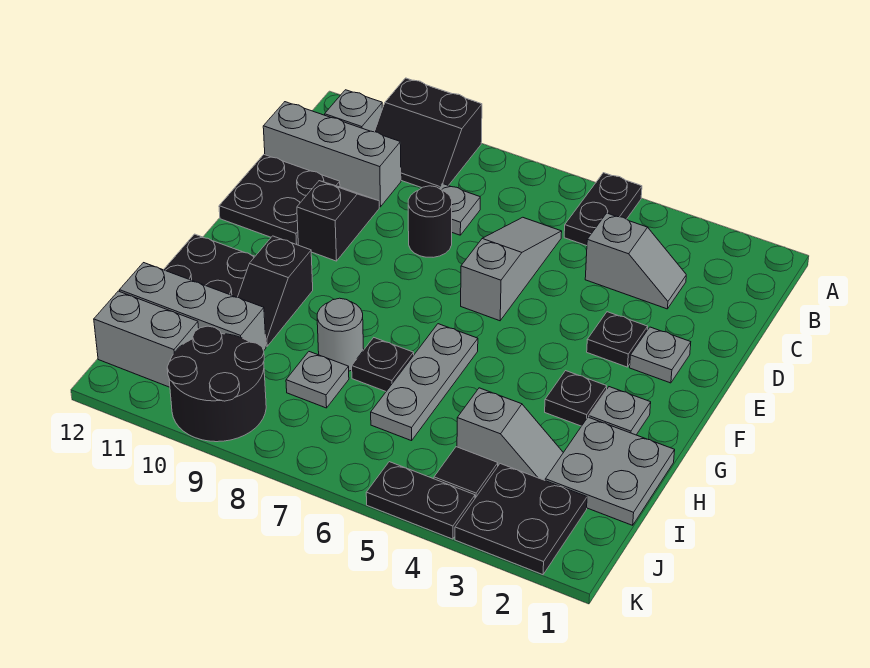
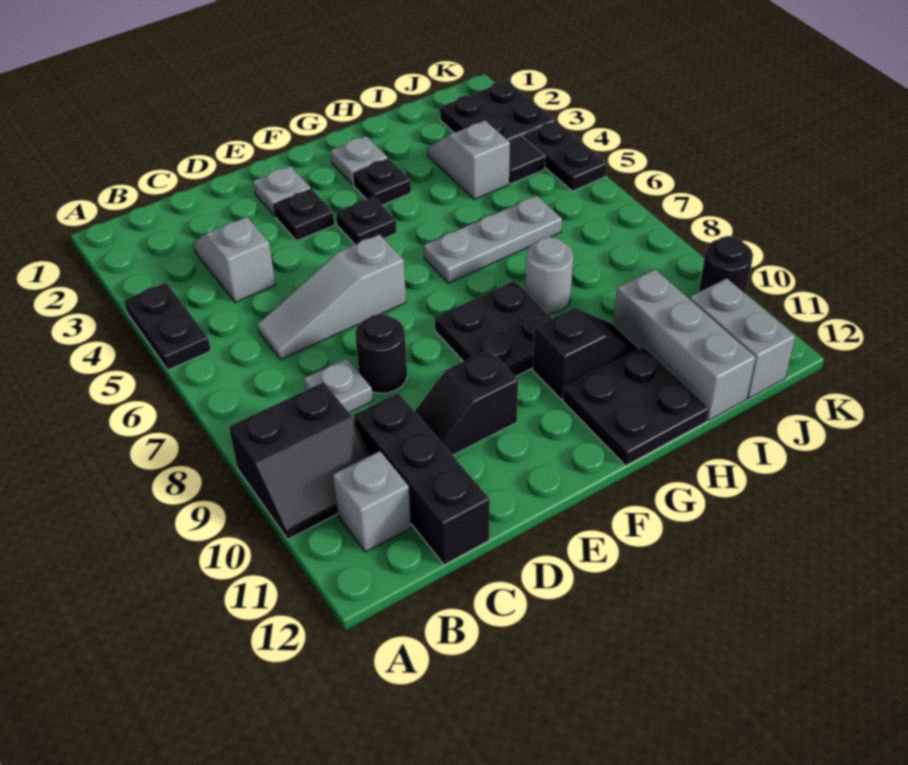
black plate A5:B5 level 1 -> black plate A4:A5 level 1
black slope A9:B10 level 1 top A -> black slope A9:B10 level 1 top 9
grey brick C10:C12 level 1 -> black brick C10:C12 level 1
black plate D11:E12 level 1 -> black plate F8:G9 level 1
grey plate H1:I2 level 1 -> none
black plate H7 level 1 -> black plate F4 level 1
grey plate I8 level 1 -> none
black round brick J9:K10 level 1 -> black round brick K10 level 1

